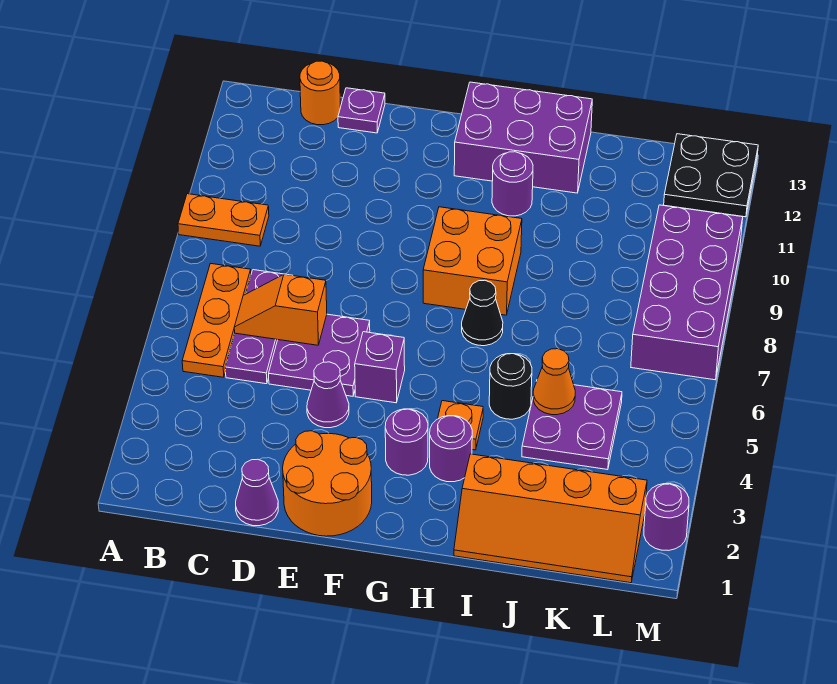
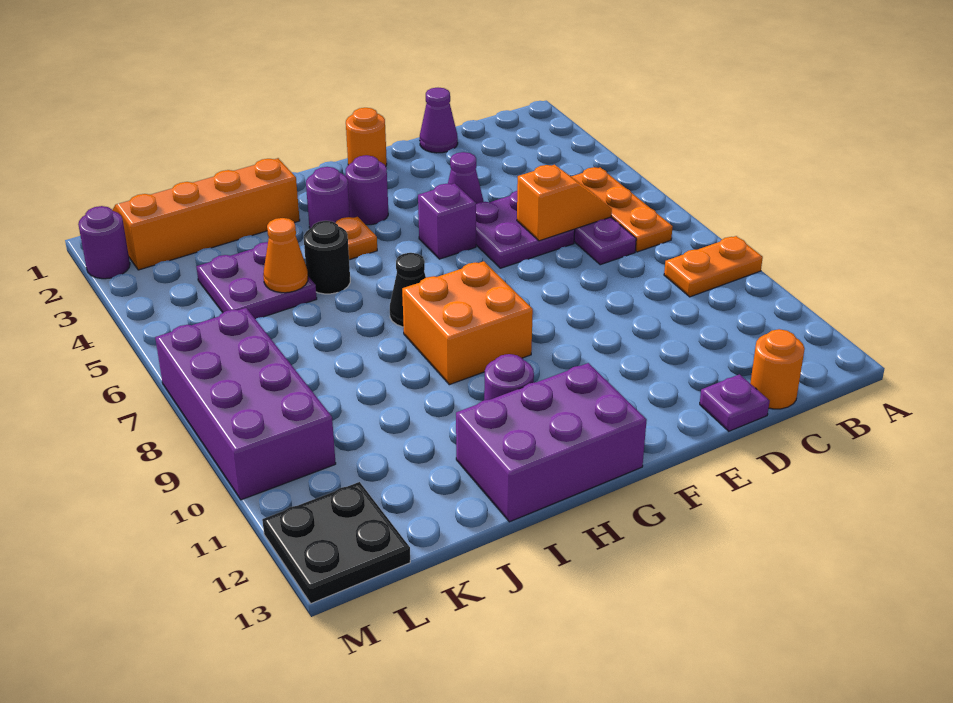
orange round brick E1:F2 level 1 -> orange round brick F1 level 1

